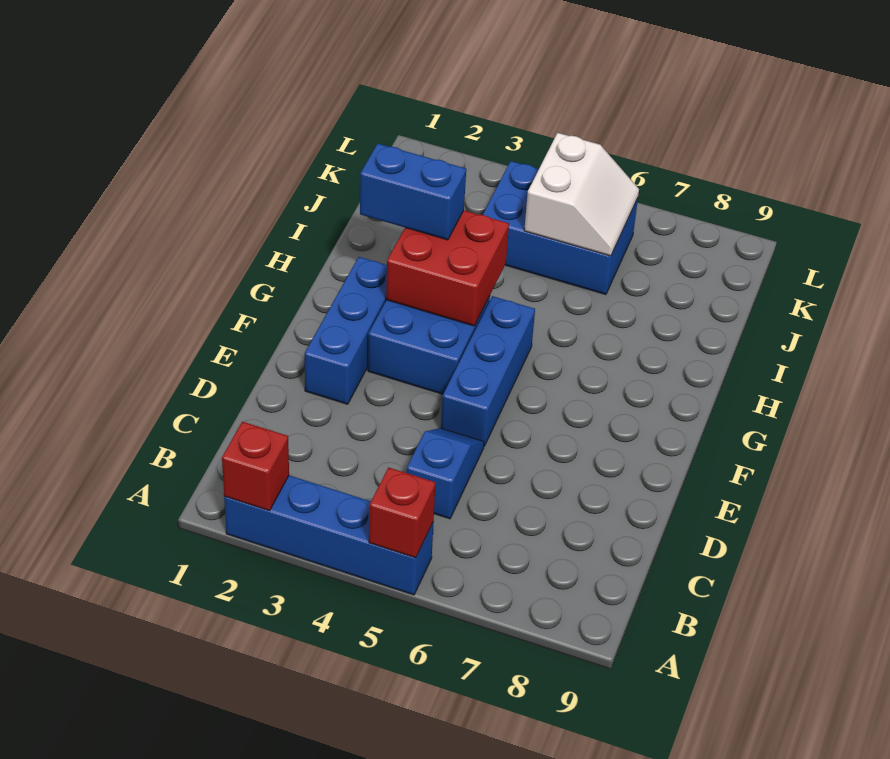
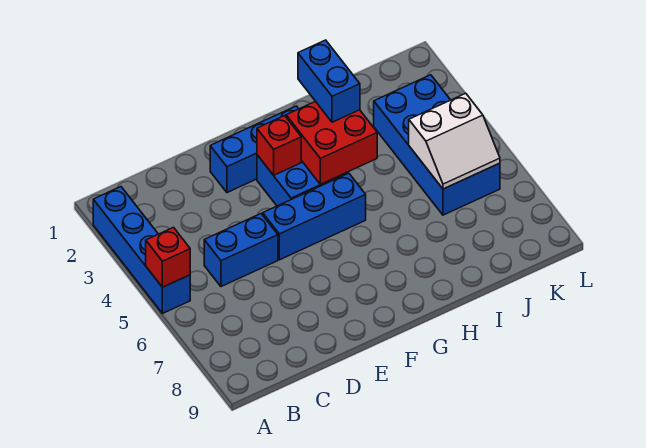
red brick A2 level 2 -> red brick F3 level 2
blue slope C5:D5 level 1 top C -> blue brick C5:D5 level 1
blue brick J4:K6 level 1 -> blue brick J3:K6 level 1

